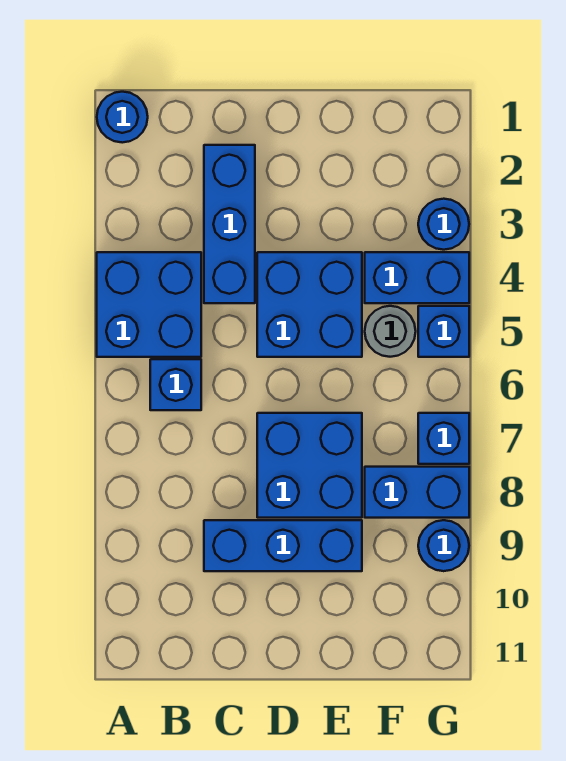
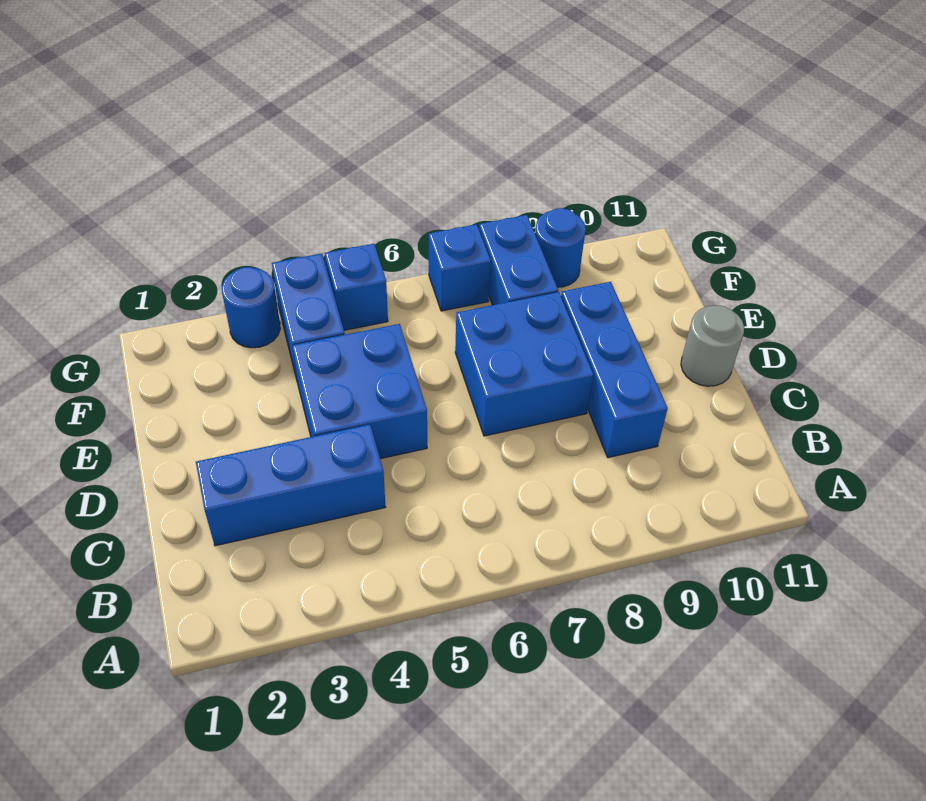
blue round brick A1 level 1 -> none
blue brick A4:B5 level 1 -> none
blue brick B6 level 1 -> none
grey round brick F5 level 1 -> grey round brick D11 level 1

